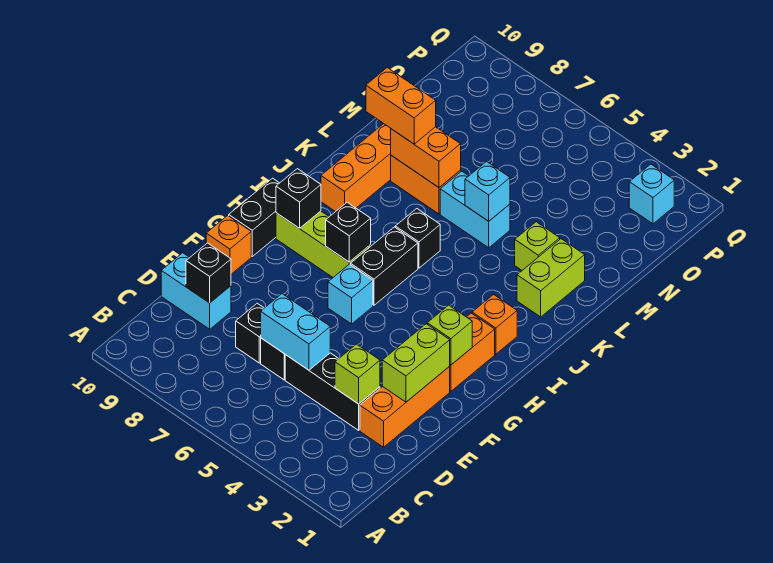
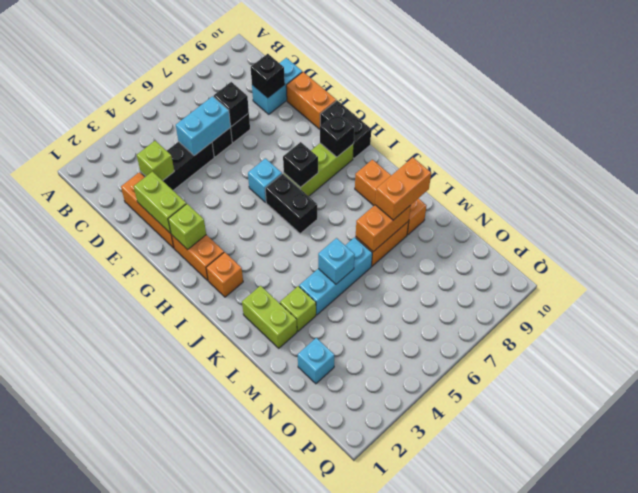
orange brick F10 level 1 -> orange brick E10:F10 level 1
black brick J6 level 1 -> black brick D7 level 2
cyan brick L5:L6 level 1 -> cyan brick L4:L6 level 1
cyan brick P2 level 1 -> cyan brick N2 level 1

